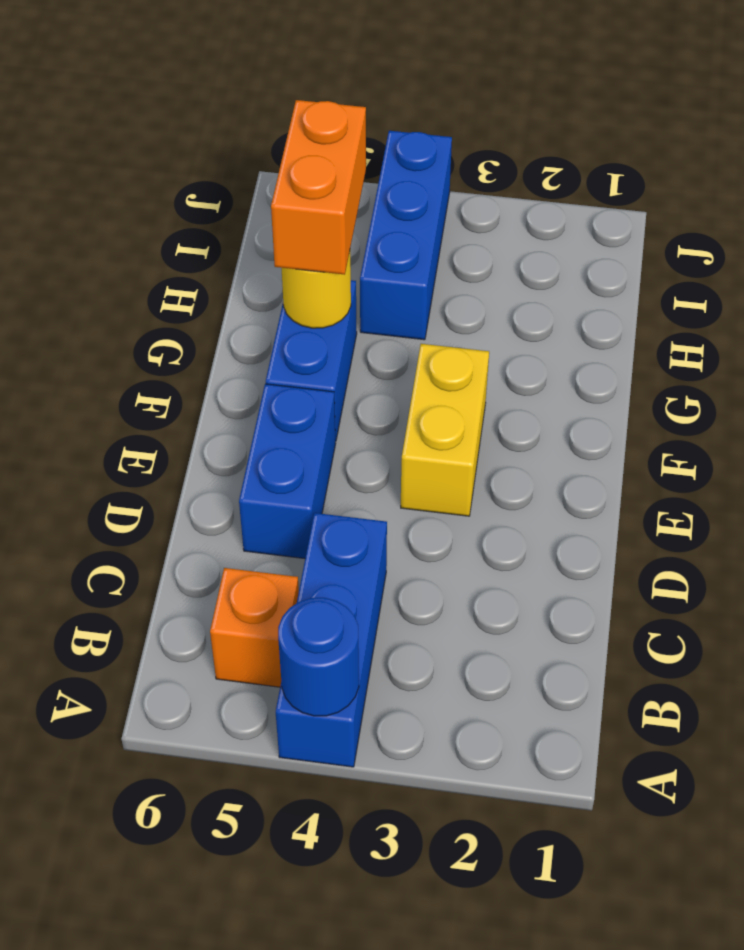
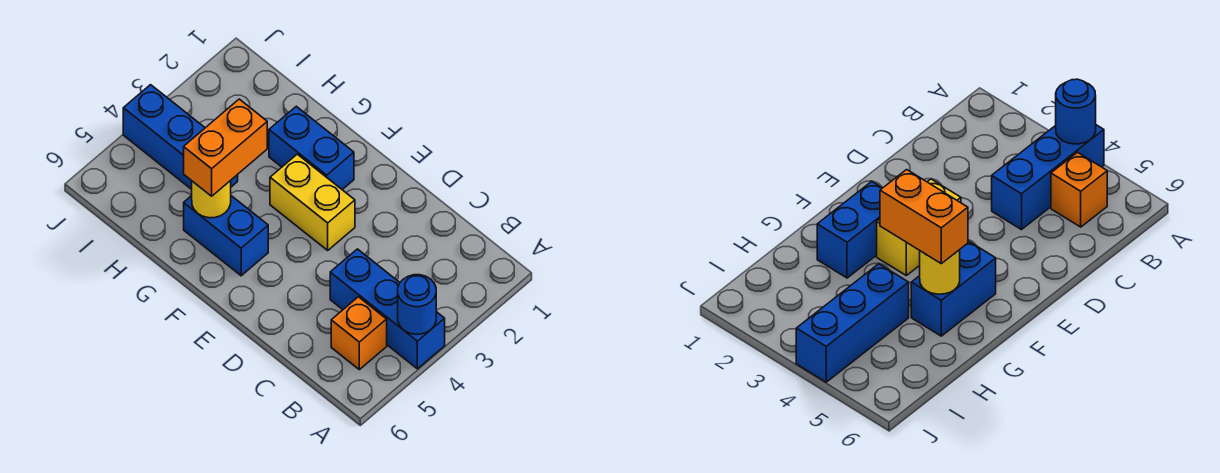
blue brick D5:E5 level 1 -> blue brick F2:G2 level 1
orange brick G5:H5 level 3 -> orange brick G4:G5 level 3

